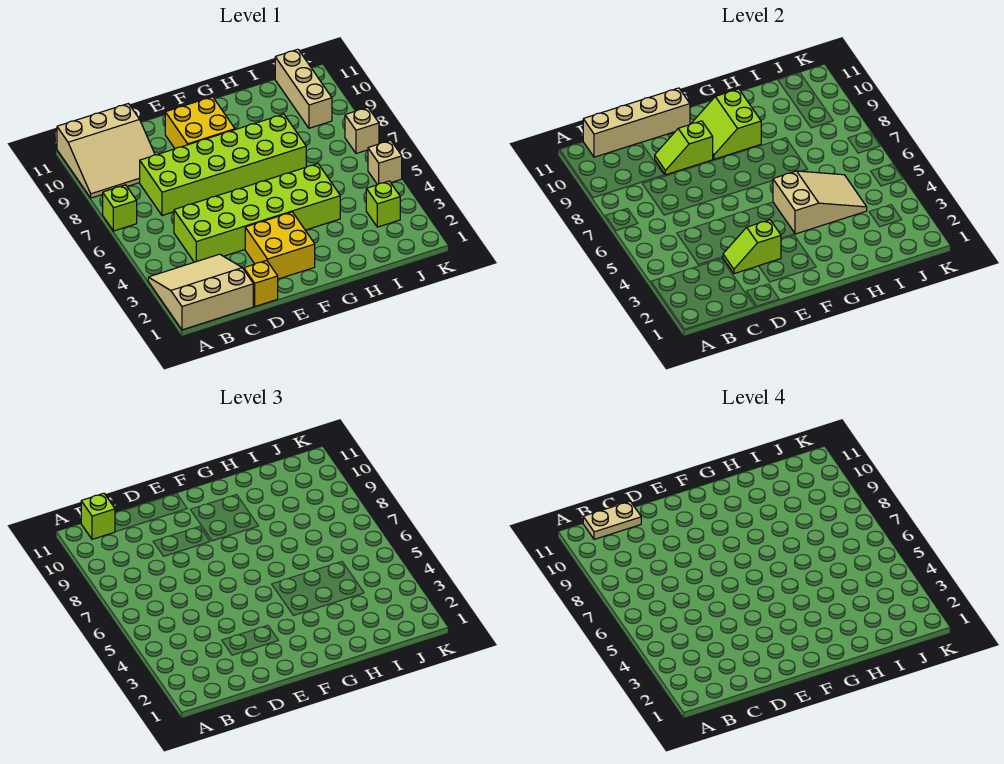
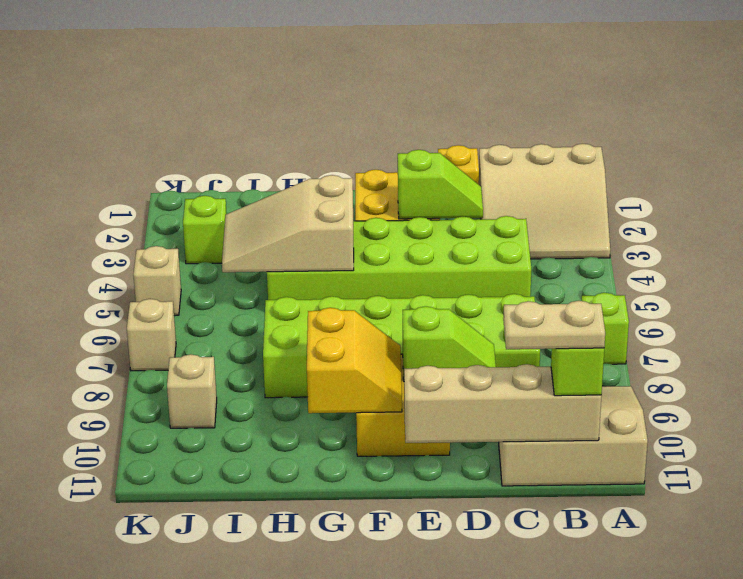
lime slope F9:G10 level 2 top G -> yellow slope F9:G10 level 2 top G
tan brick J9:J11 level 1 -> tan brick J9 level 1

